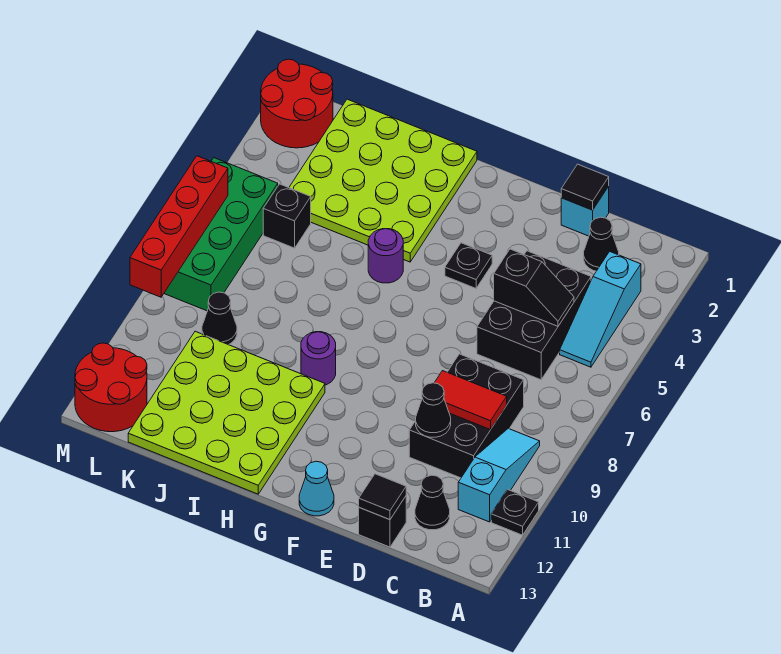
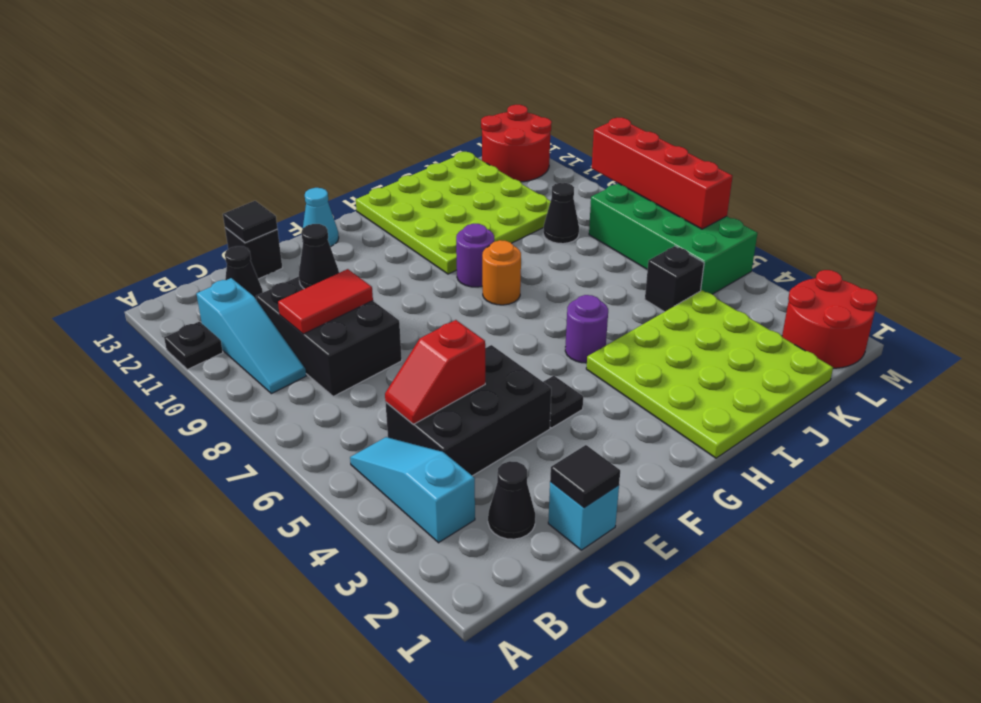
black brick C4:D6 level 1 -> black brick C4:E5 level 1
black slope C5:D5 level 2 top D -> red slope C5:D5 level 2 top D
none -> orange round brick H8 level 1

